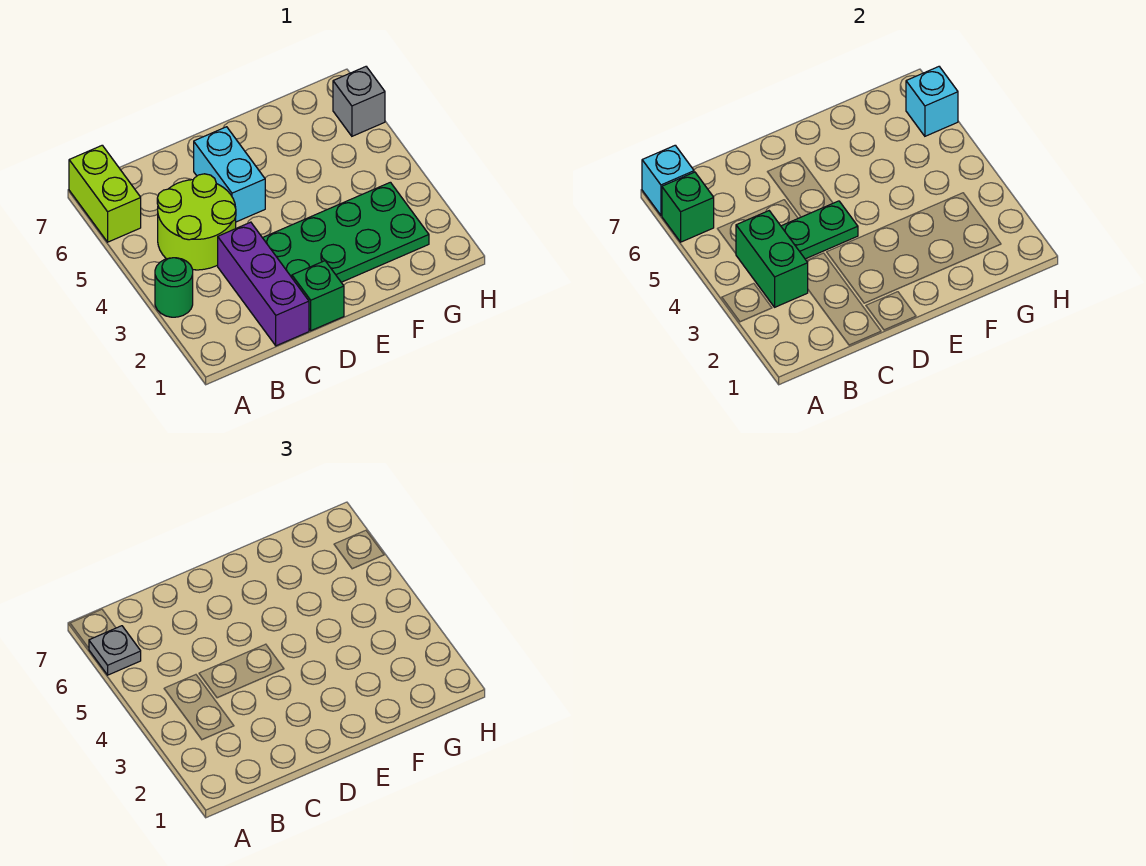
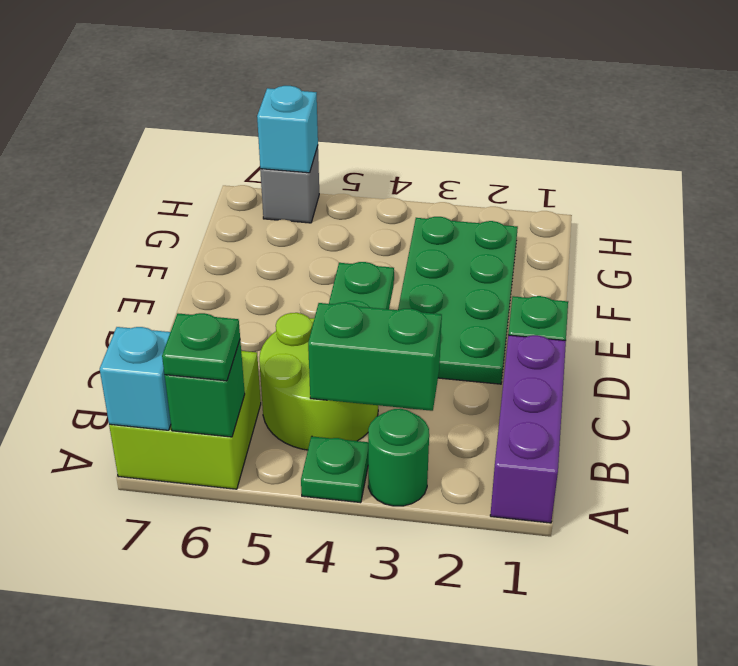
none -> green plate A4 level 1
lime brick A6:A7 level 1 -> lime brick A6:B7 level 1
grey plate A6 level 3 -> green plate A6 level 3
purple brick C1:C3 level 1 -> purple brick A1:C1 level 1
cyan brick D5:D6 level 1 -> none

